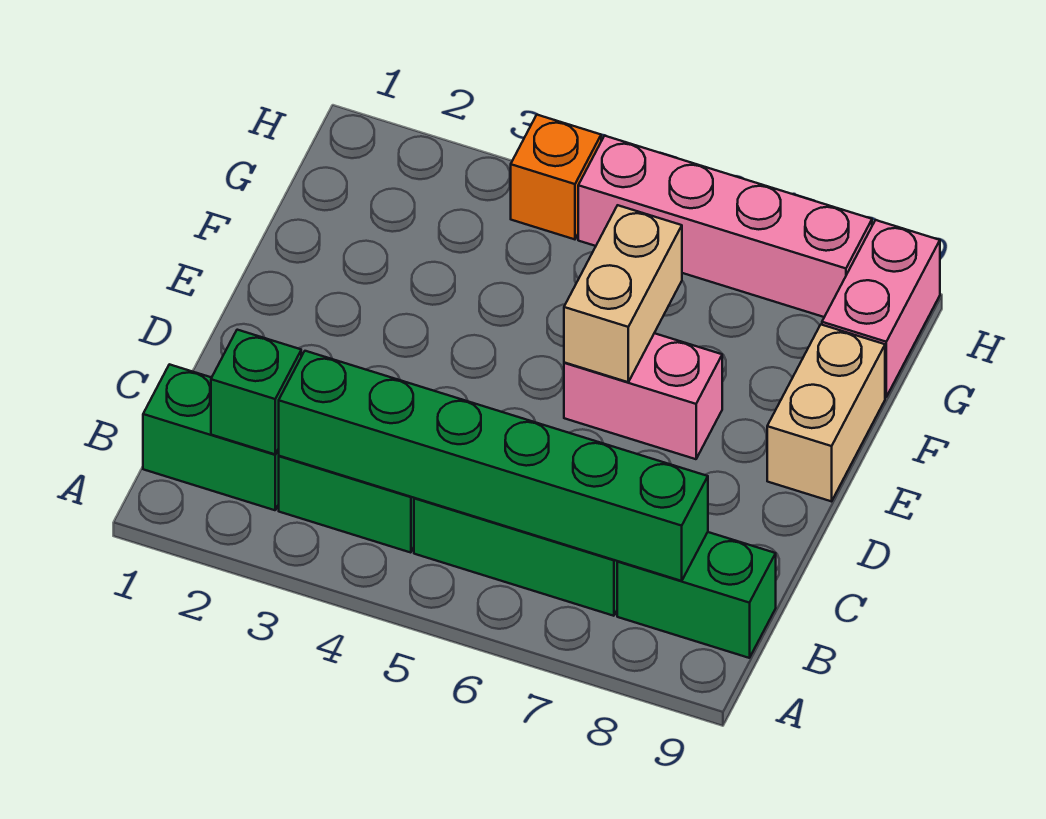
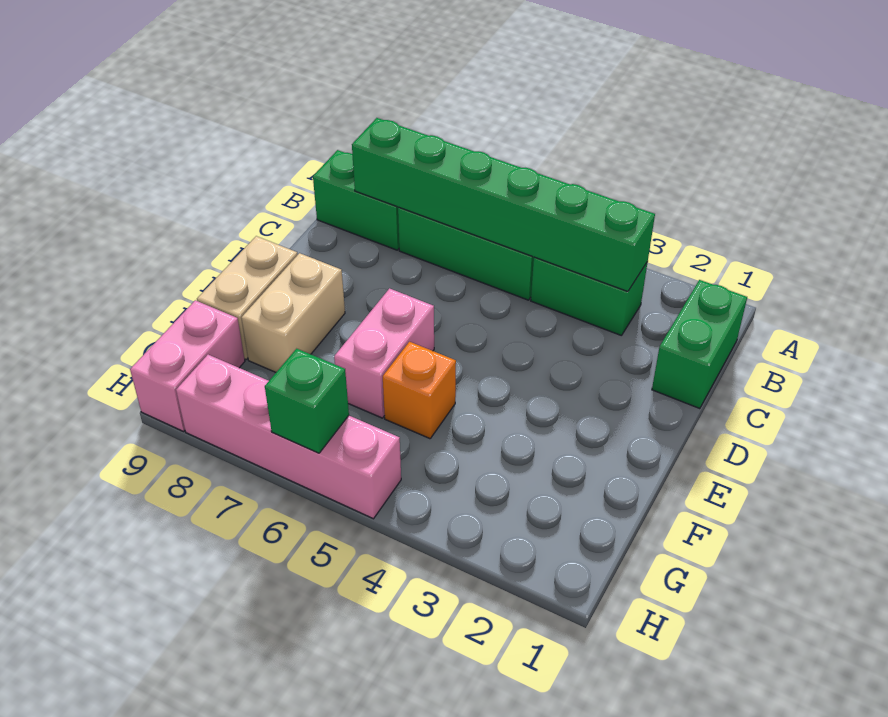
green brick B1:B2 level 1 -> green brick B1:C1 level 1
green brick B2 level 2 -> green brick H6 level 2
pink brick E6:E7 level 1 -> pink brick E6:F6 level 1
tan brick E6:F6 level 2 -> tan brick E8:F8 level 1
orange brick H4 level 1 -> orange brick F5 level 1

